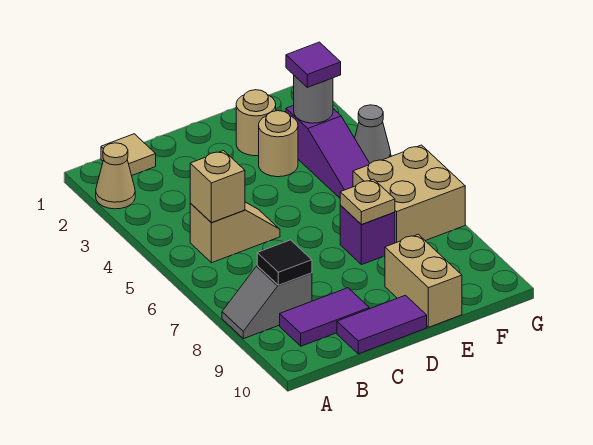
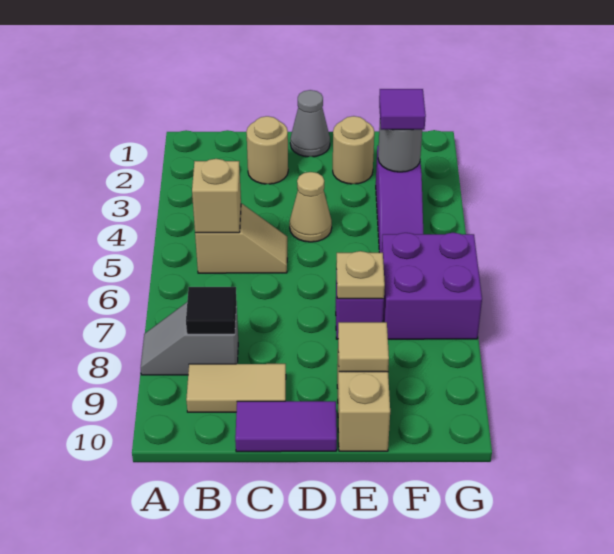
tan cone A2 level 1 -> tan cone D4 level 1
tan tile B1 level 1 -> tan tile E9 level 2
purple tile B9:C9 level 1 -> tan tile B9:C9 level 1
tan round brick E3 level 1 -> tan round brick C2 level 1
tan brick F6:G7 level 1 -> purple brick F6:G7 level 1
grey cone G4 level 1 -> grey cone D1 level 1

